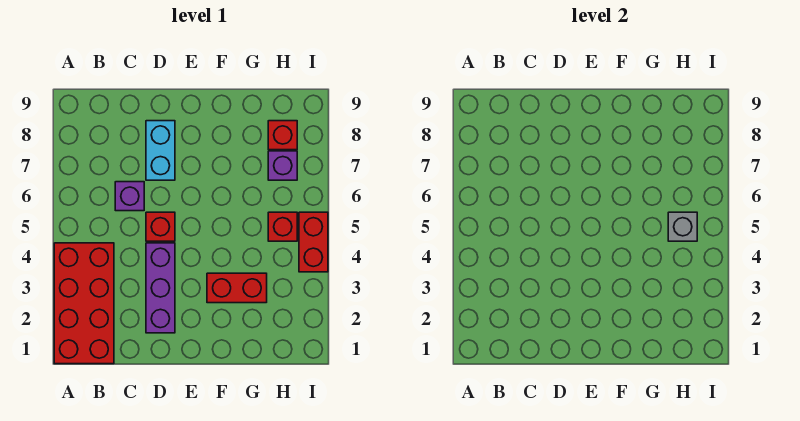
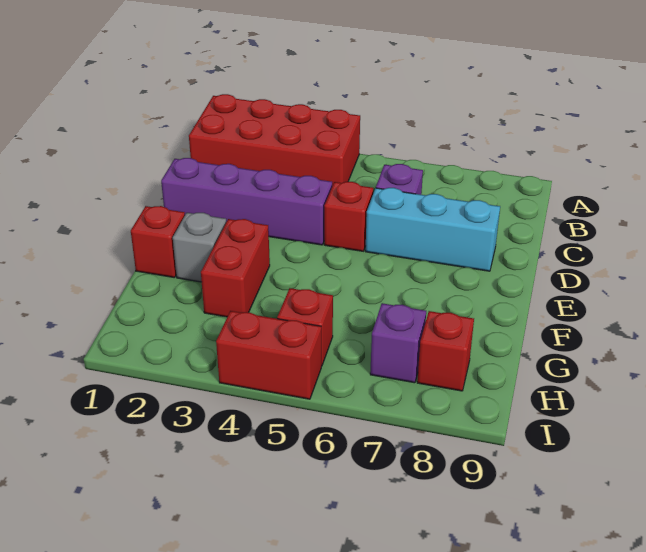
purple brick D2:D4 level 1 -> purple brick D1:D4 level 1
cyan brick D7:D8 level 1 -> cyan brick D6:D8 level 1
none -> red brick F1 level 1
grey brick H5 level 2 -> grey brick F2 level 1

